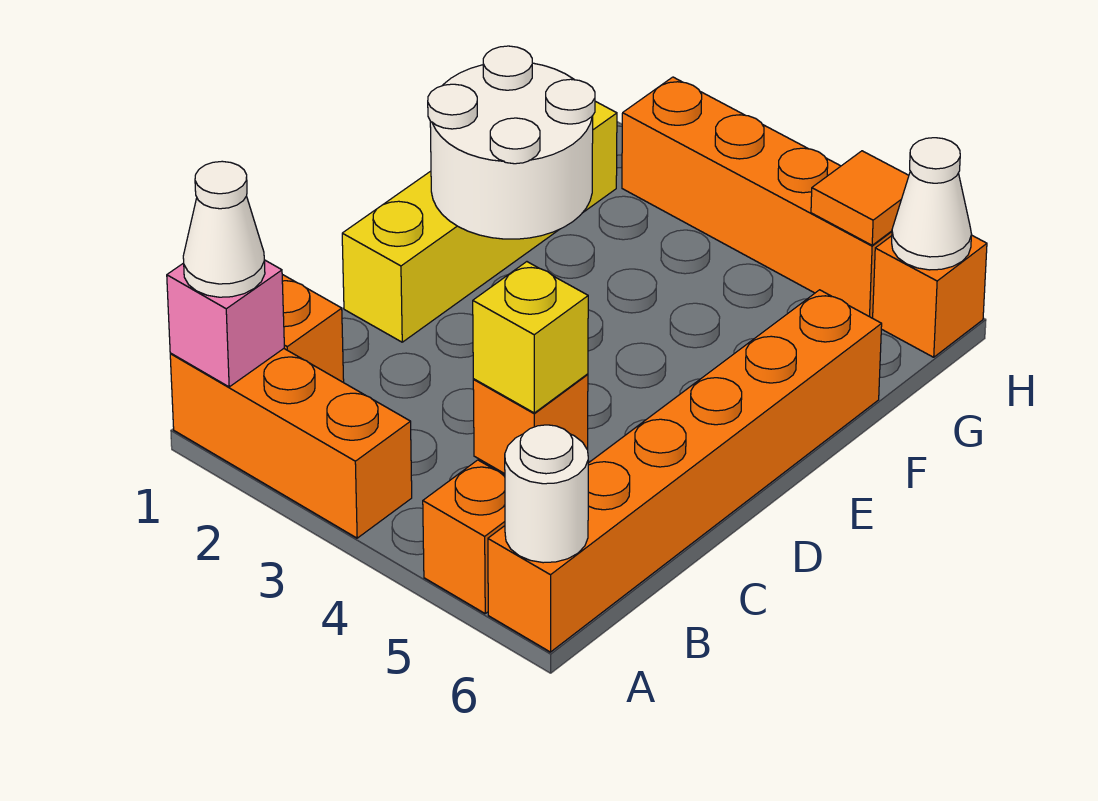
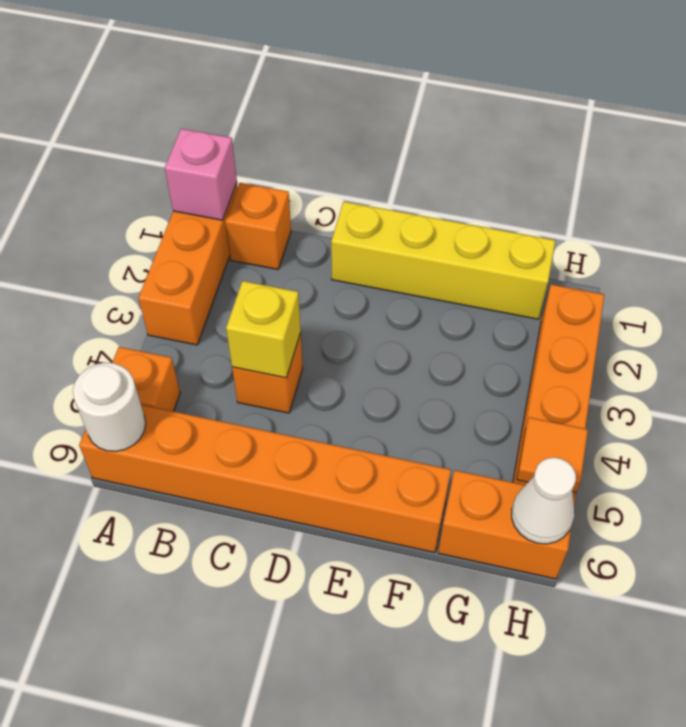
white cone A1 level 3 -> none
white round brick E1:F2 level 2 -> none
orange brick H6 level 1 -> orange brick G6:H6 level 1

